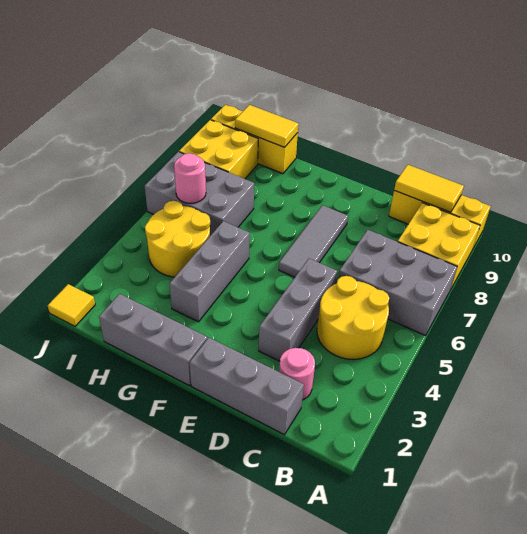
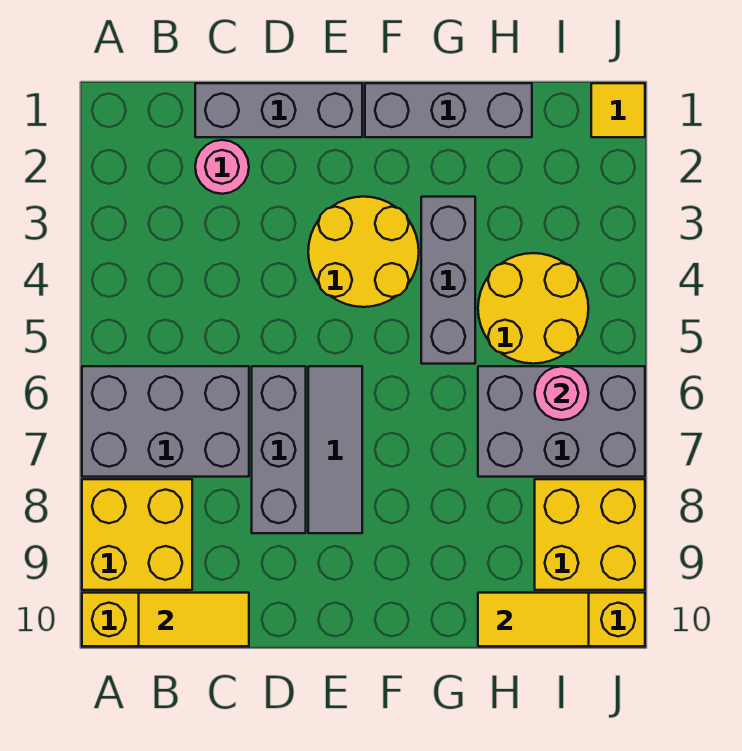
yellow round brick B4:C5 level 1 -> yellow round brick E3:F4 level 1
grey brick D3:D5 level 1 -> grey brick D6:D8 level 1

